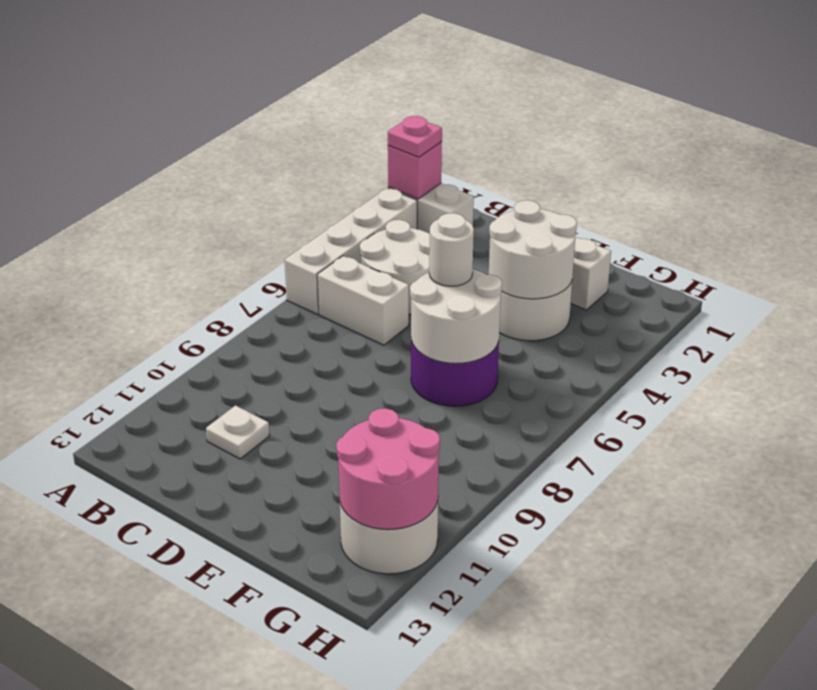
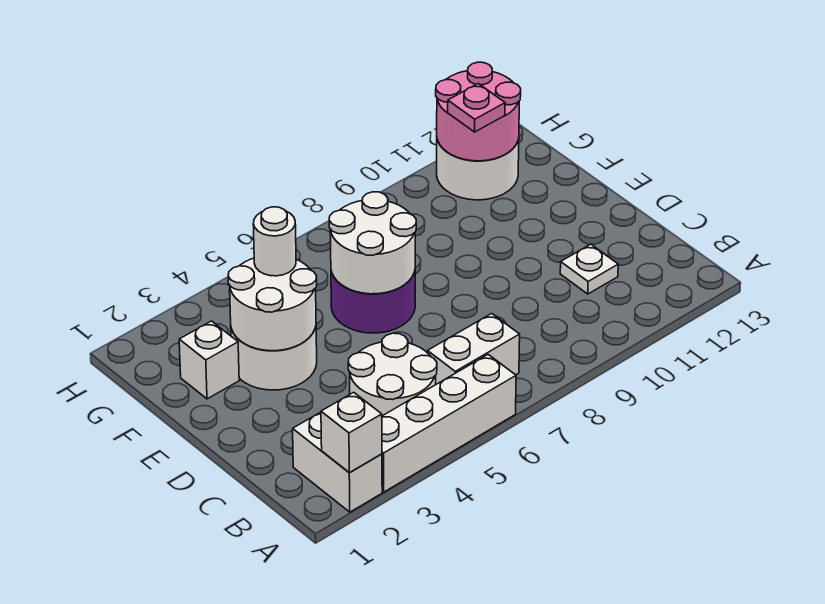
pink brick A2 level 2 -> white brick A2 level 2
pink plate A2 level 3 -> pink plate G11 level 3
white brick B6:C6 level 1 -> white brick B6:B7 level 1
white round brick E6 level 3 -> white round brick F4 level 3

